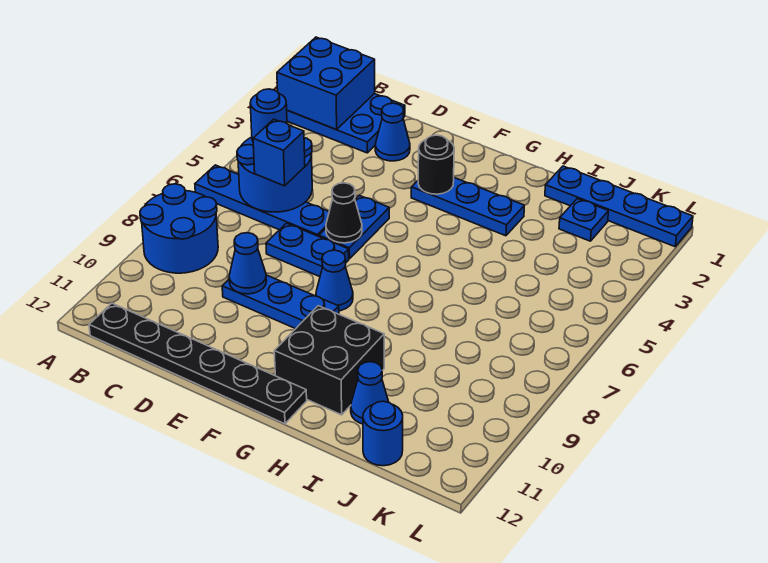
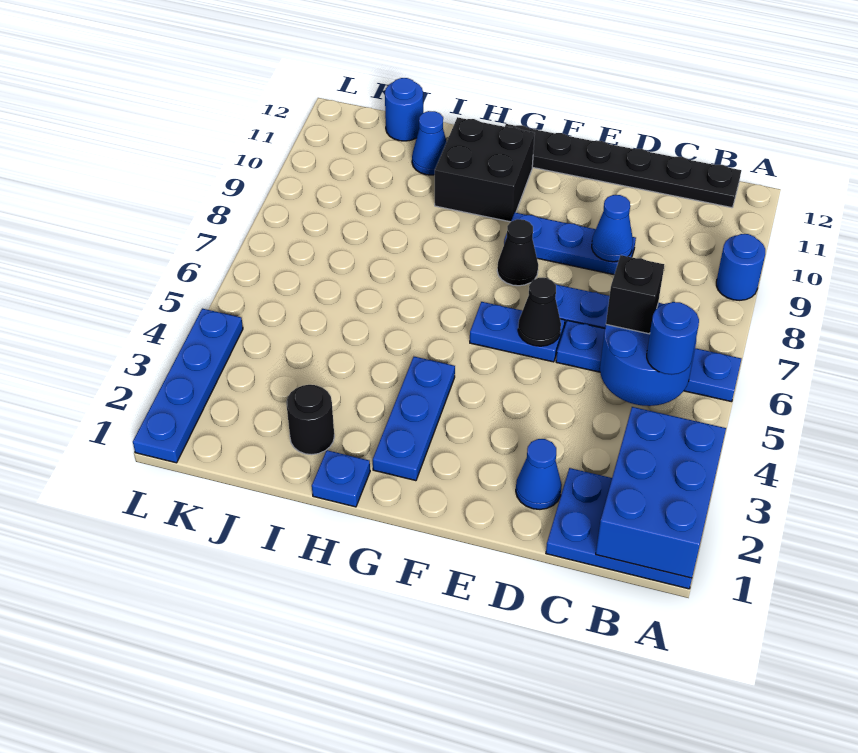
blue brick A1:B2 level 2 -> blue brick A1:B3 level 2
blue round brick A8:B9 level 1 -> blue round brick A9 level 1
blue brick C6 level 3 -> black brick C6 level 3
blue plate E5:E6 level 1 -> blue plate E6:F6 level 1
blue plate F3:H3 level 1 -> blue plate G2:G4 level 1
black round brick F3 level 2 -> black round brick I2 level 1
blue cone F8 level 1 -> black cone F8 level 1
blue plate I1:L1 level 1 -> blue plate L1:L4 level 1
blue plate J2 level 1 -> blue plate H1 level 1

